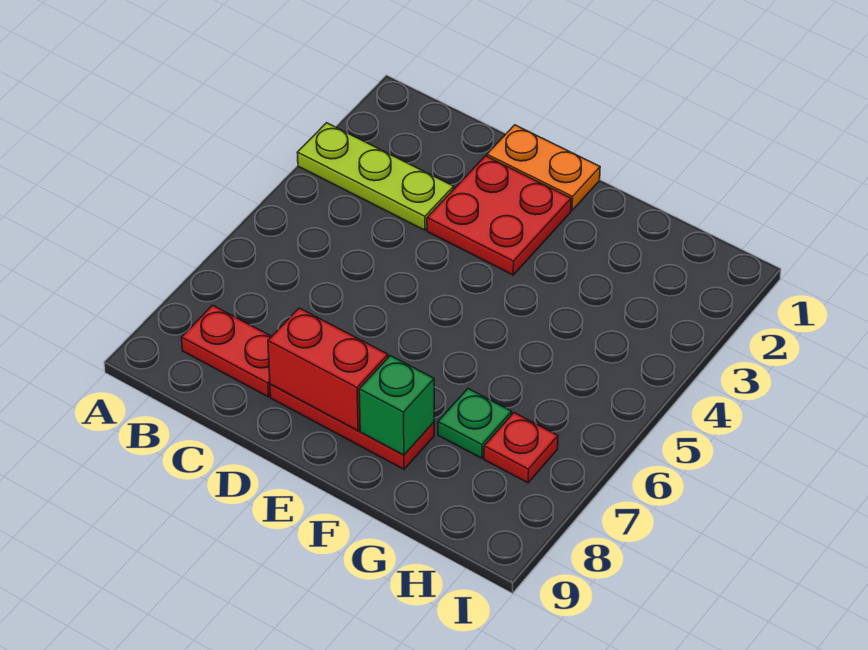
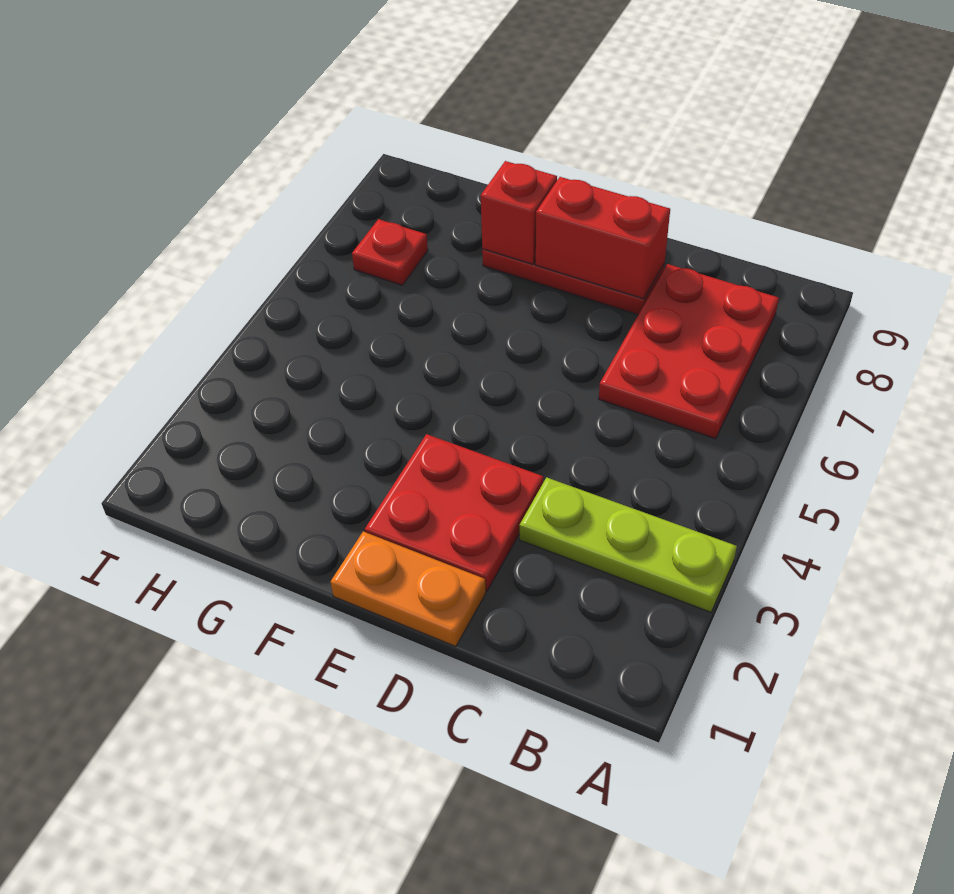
red plate B8:C8 level 1 -> red plate B6:C8 level 1
green brick F8 level 2 -> red brick F8 level 2
green plate G7 level 1 -> none

